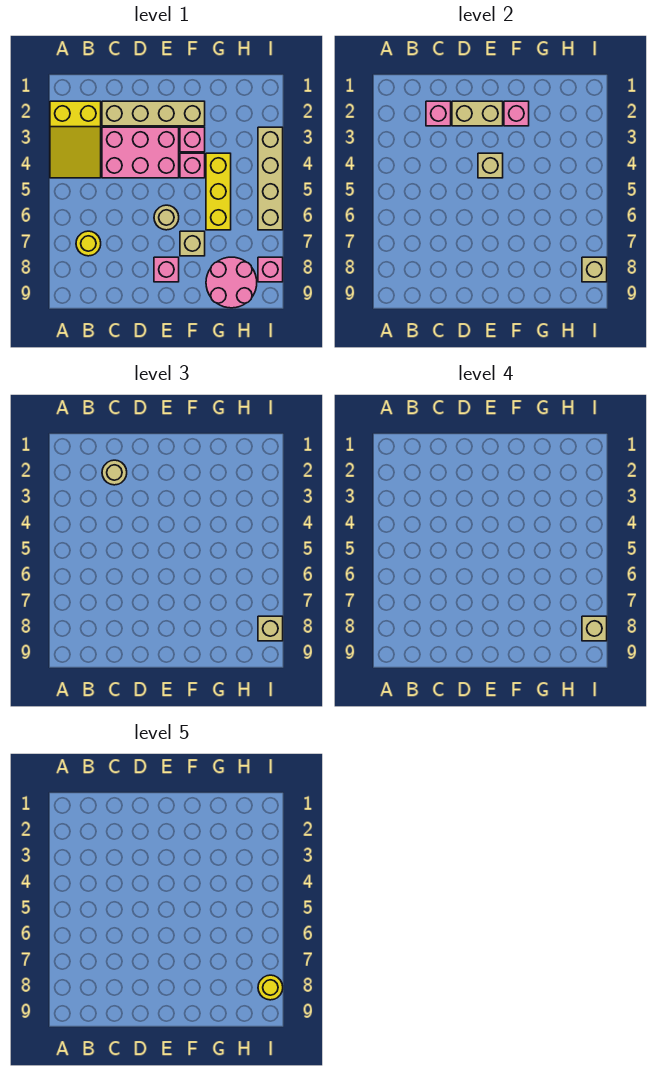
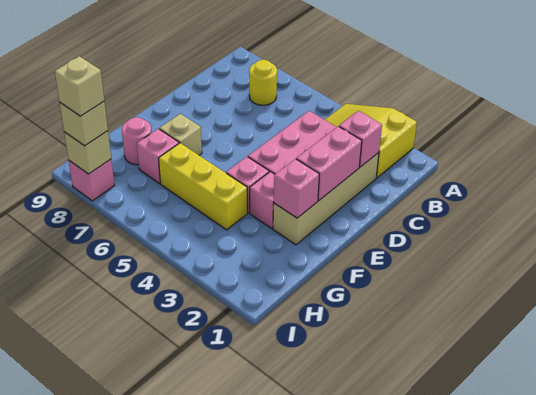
tan round brick C2 level 3 -> none
tan brick D2:E2 level 2 -> pink brick D2:E2 level 2
tan brick E4 level 2 -> none
tan round brick E6 level 1 -> none
pink brick E8 level 1 -> pink brick G7 level 1
pink round brick G8:H9 level 1 -> pink round brick G8 level 1
tan brick I3:I6 level 1 -> none
yellow round brick I8 level 5 -> none

